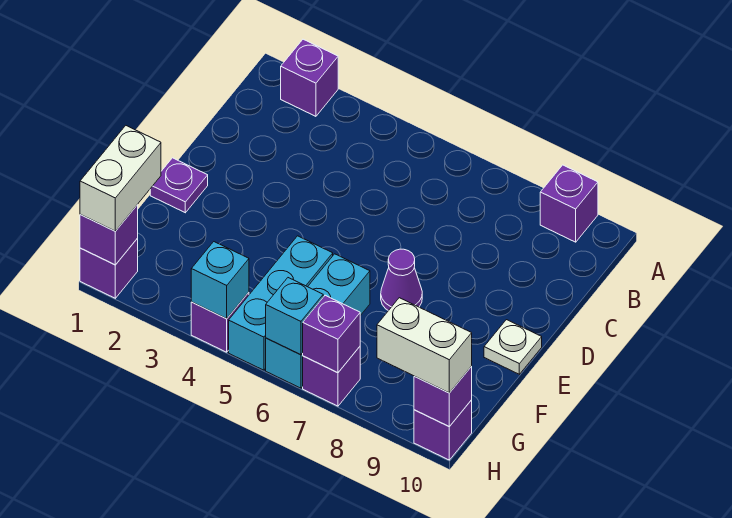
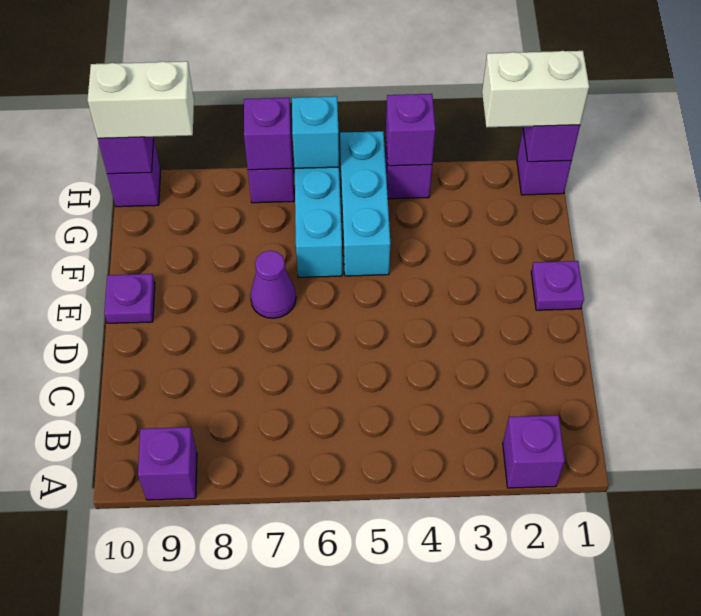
white plate E10 level 1 -> purple plate E10 level 1
white brick G1:H1 level 3 -> white brick H1:H2 level 3
cyan brick H4 level 2 -> purple brick H4 level 2

